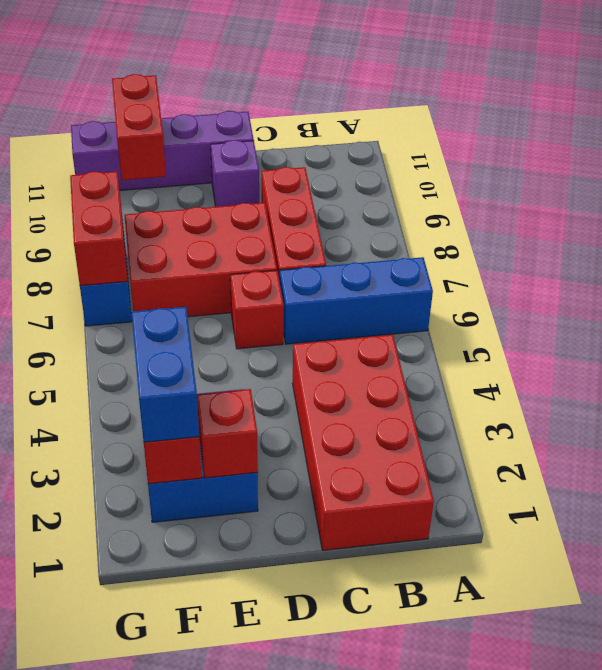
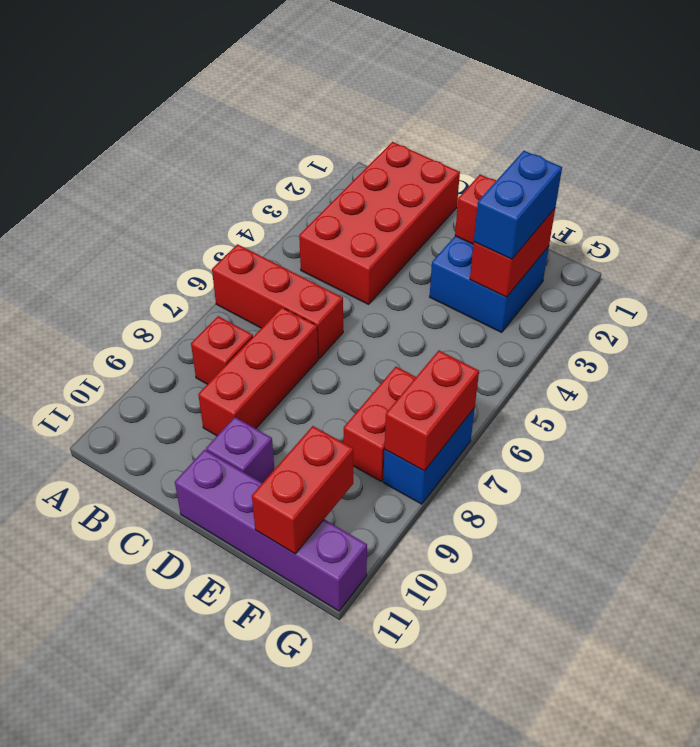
blue brick A6:C6 level 1 -> red brick A6:C6 level 1
red brick D6 level 1 -> red brick B8 level 1
red brick D7:F8 level 1 -> red brick F7:F8 level 1

